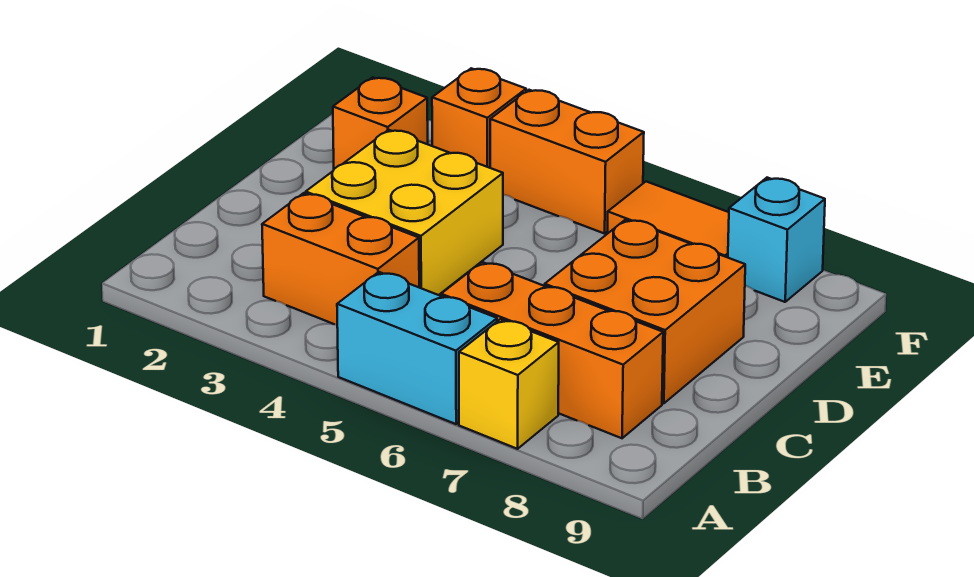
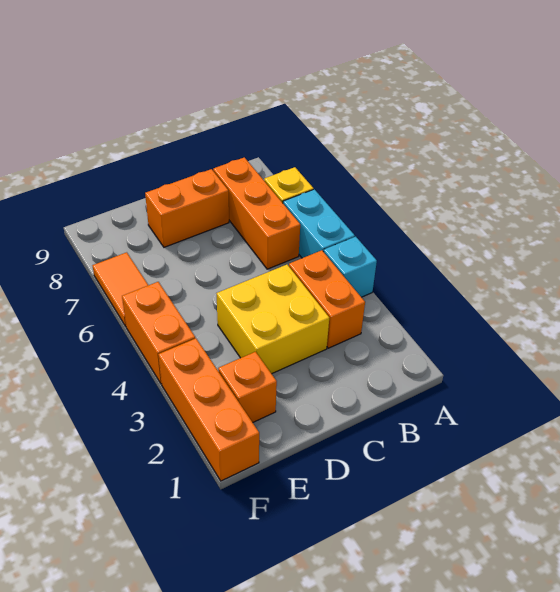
orange brick C7:D8 level 1 -> orange brick C8:D8 level 1
orange brick F3 level 1 -> orange brick F1:F3 level 1
cyan brick F8 level 1 -> cyan brick A4 level 1

